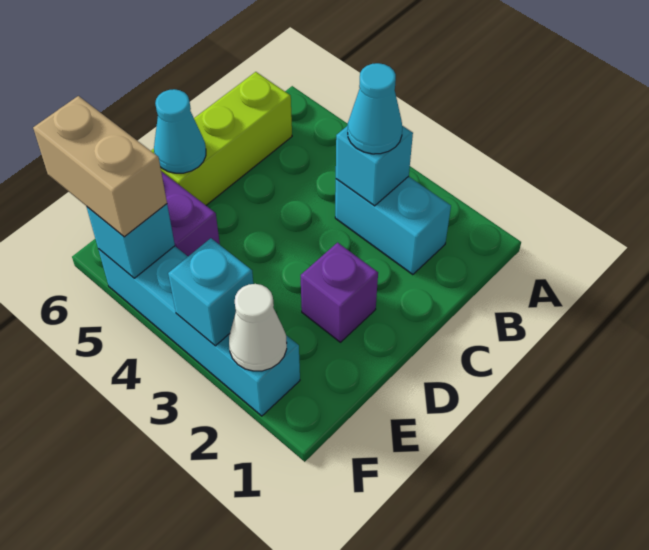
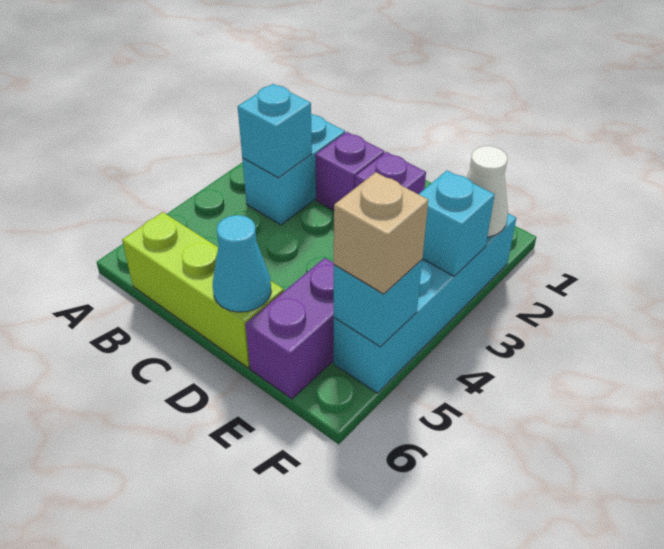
cyan cone B3 level 3 -> none
none -> purple brick C2 level 1
tan brick F5:F6 level 3 -> tan brick F5 level 3

